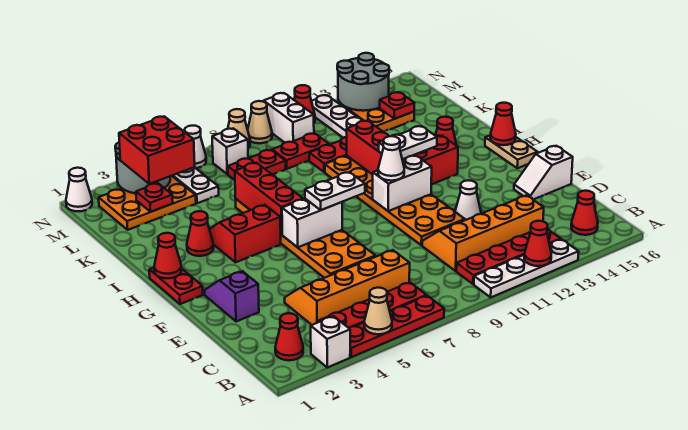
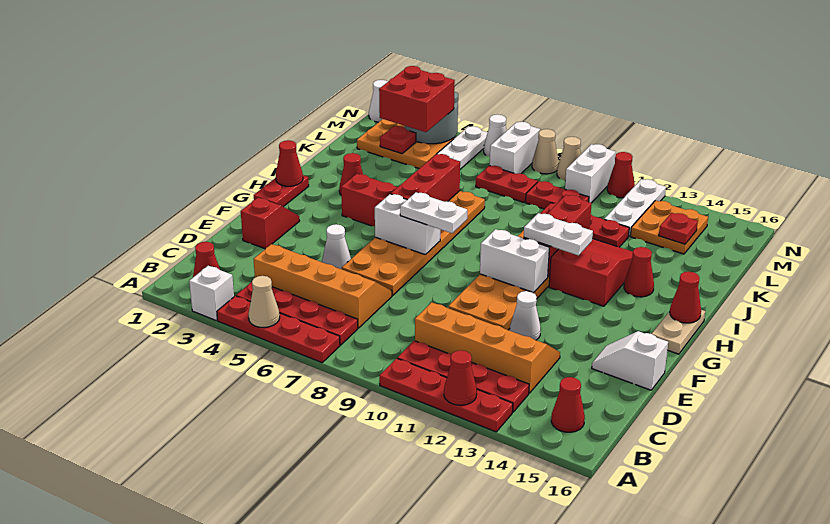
white plate A10:A13 level 1 -> red plate A10:A13 level 1
purple slope E2:F2 level 1 top E -> red slope E2:F2 level 1 top E
white cone G10 level 3 -> white cone E5 level 1
white brick M7 level 1 -> white brick M7:N7 level 1
grey round brick M13:N14 level 2 -> none

